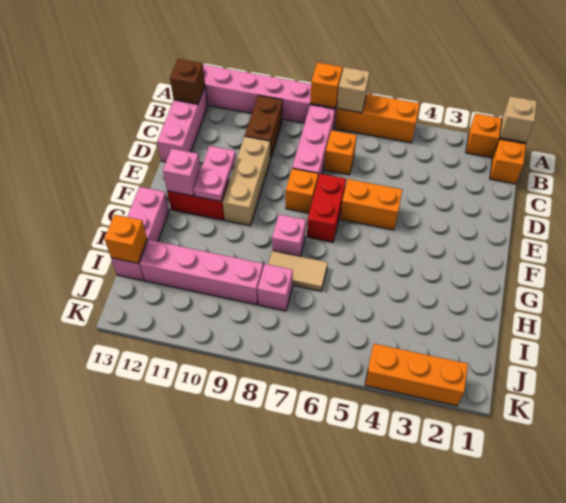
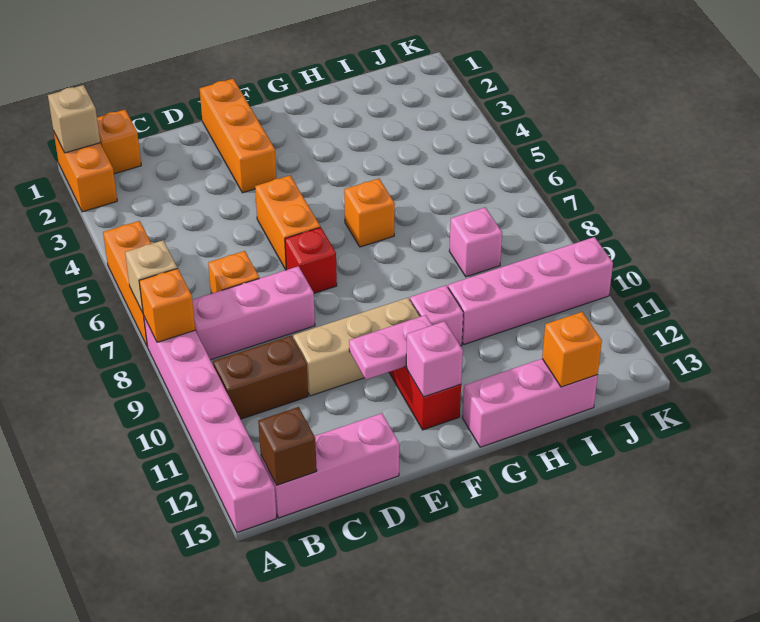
red brick E7:F7 level 1 -> red brick E7 level 1
orange brick E8 level 1 -> orange brick G6 level 1
pink brick G8 level 1 -> pink brick G10 level 1
tan tile H7:H8 level 1 -> none
pink brick I9:I12 level 1 -> pink brick H10:K10 level 1
orange brick K2:K4 level 1 -> orange brick E1:E3 level 1

